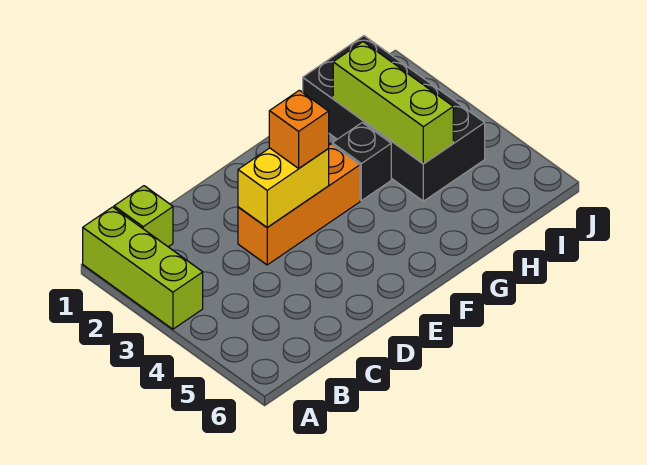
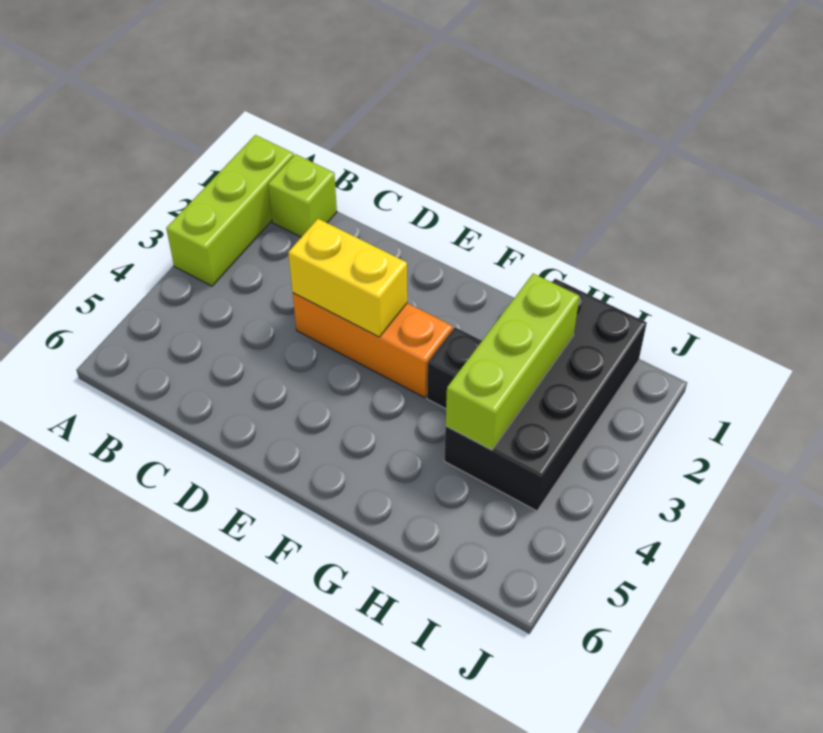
orange brick E3 level 3 -> none

